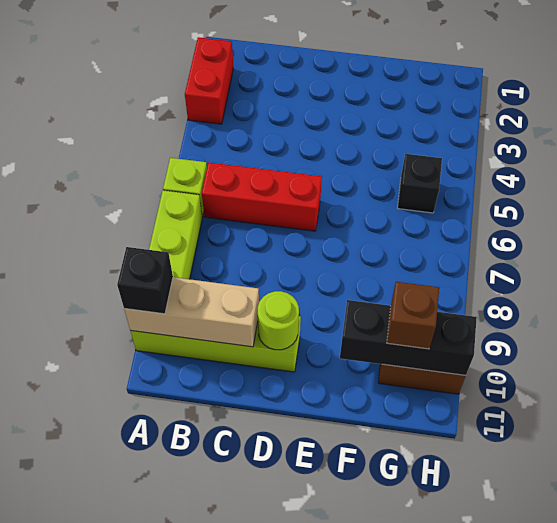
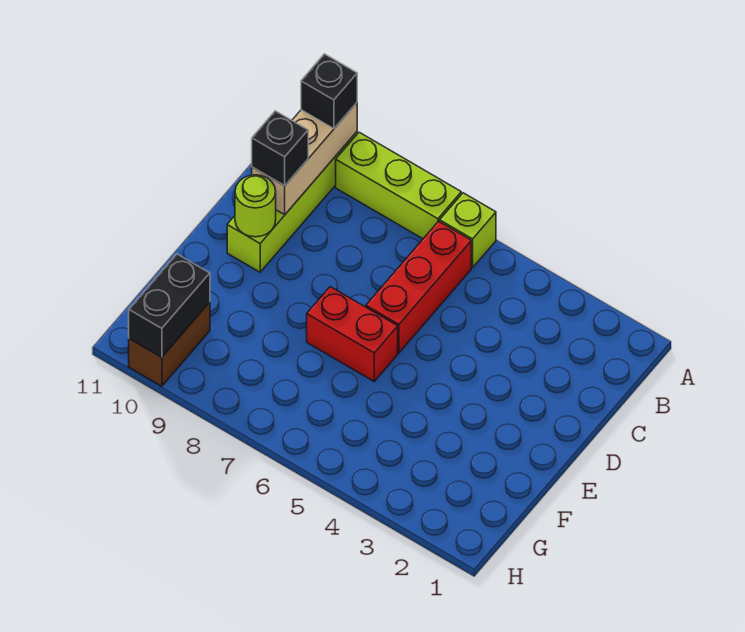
red brick A2:A3 level 1 -> red brick E6:E7 level 1
black brick F10:H10 level 2 -> black brick G10:H10 level 2
black brick G5 level 1 -> black brick C10 level 3
brown brick G10 level 3 -> none

